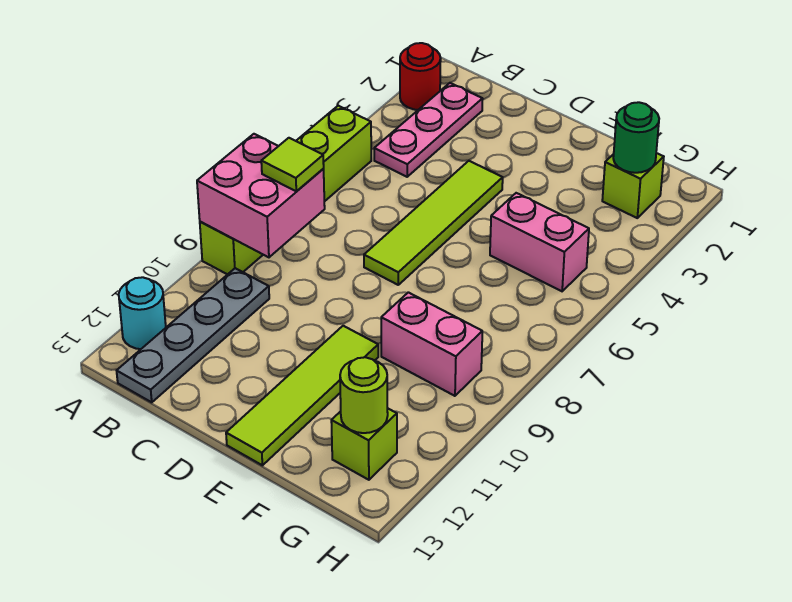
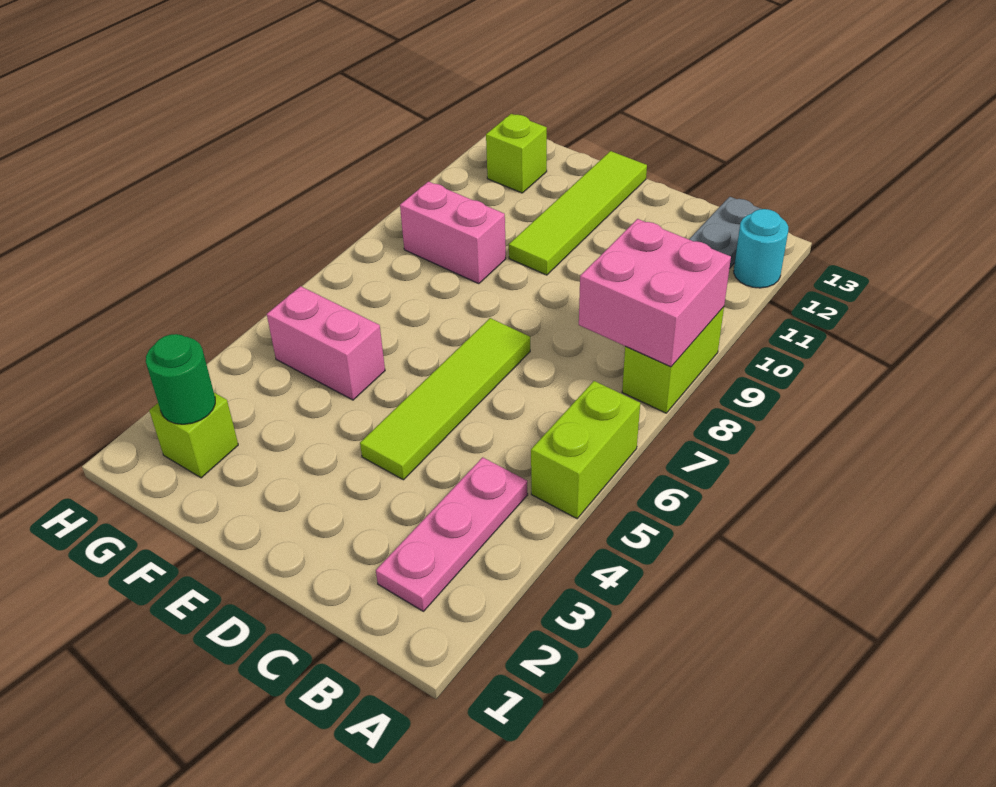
red round brick A2 level 1 -> none
lime tile B8 level 3 -> none
lime round brick G12 level 2 -> none

